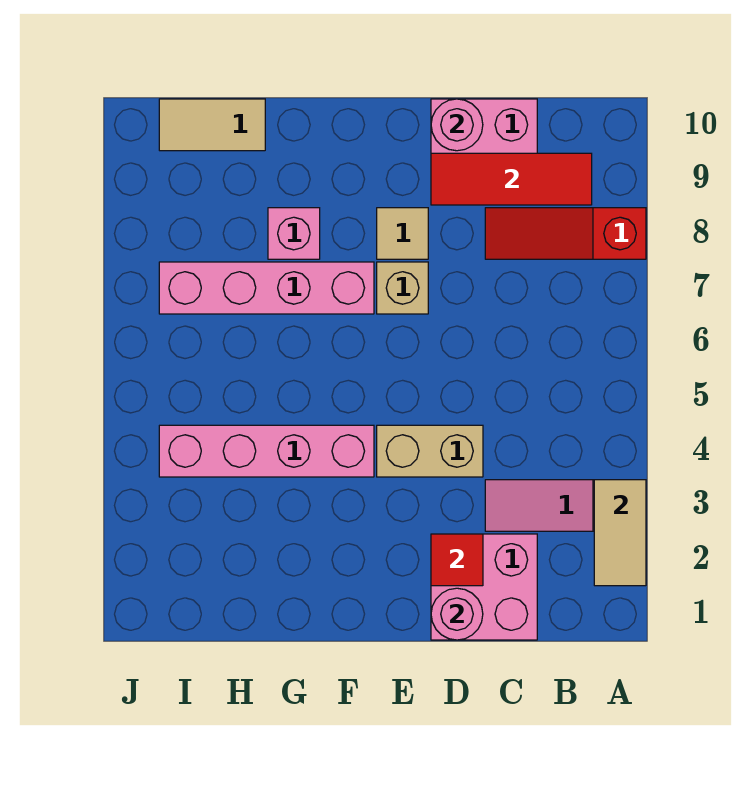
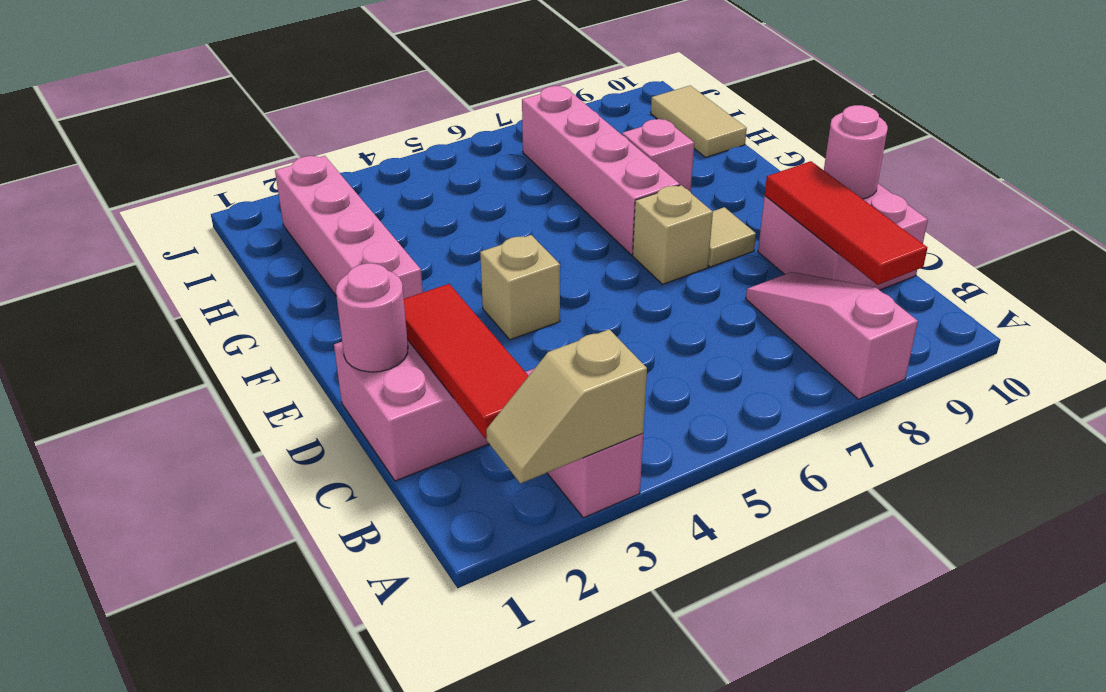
tan tile A2:A3 level 2 -> tan slope A2:A3 level 2 top 3
red slope A8:C8 level 1 top A -> pink slope A8:C8 level 1 top A
red tile D2 level 2 -> red tile B2:D2 level 2
tan brick D4:E4 level 1 -> tan brick E4 level 1
pink brick F4:I4 level 1 -> pink brick F2:I2 level 1

